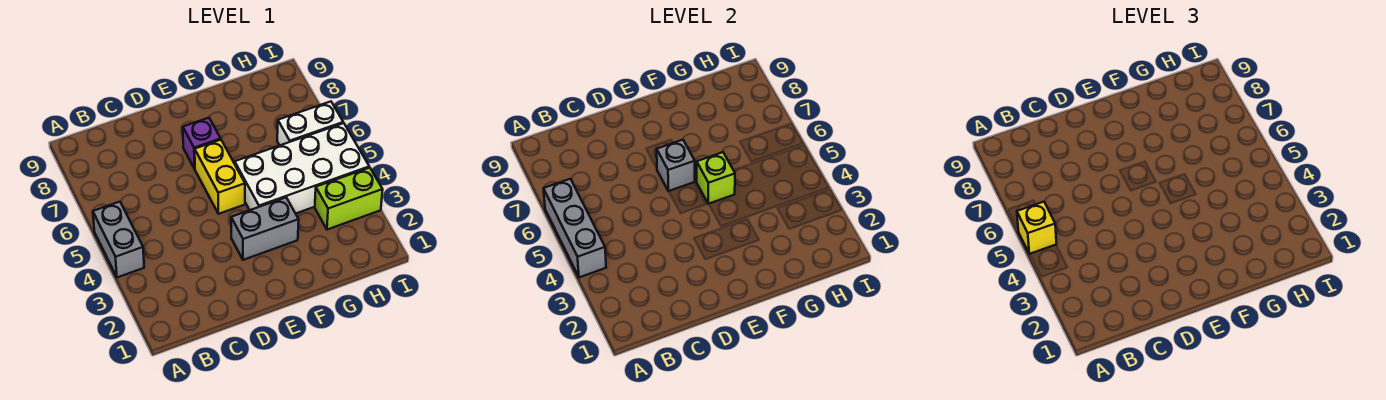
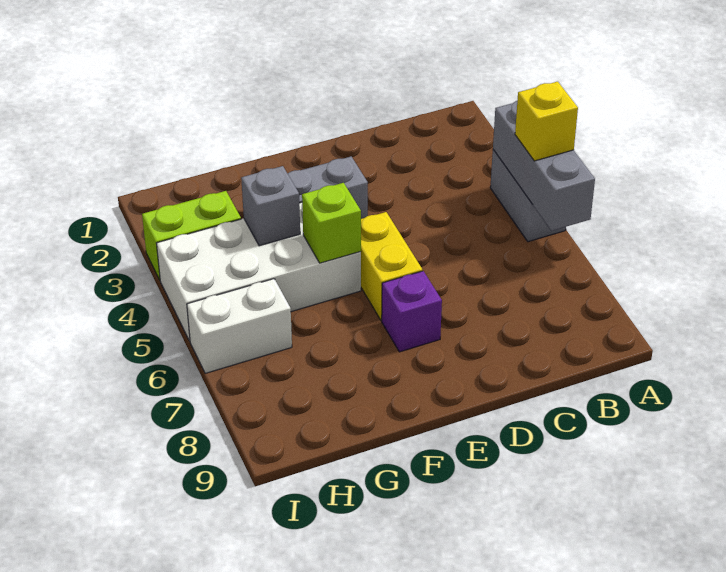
grey brick E6 level 2 -> grey brick G4 level 2

